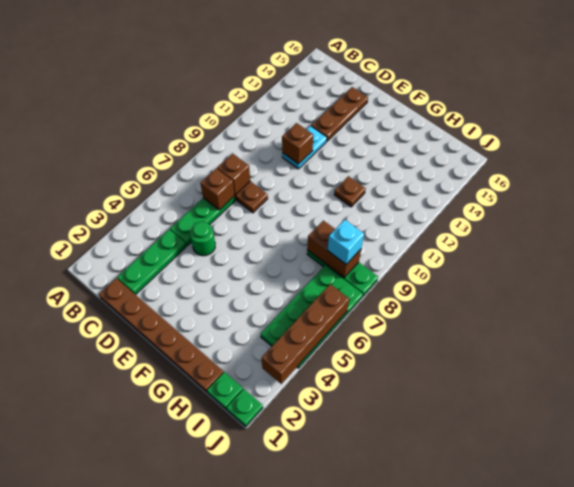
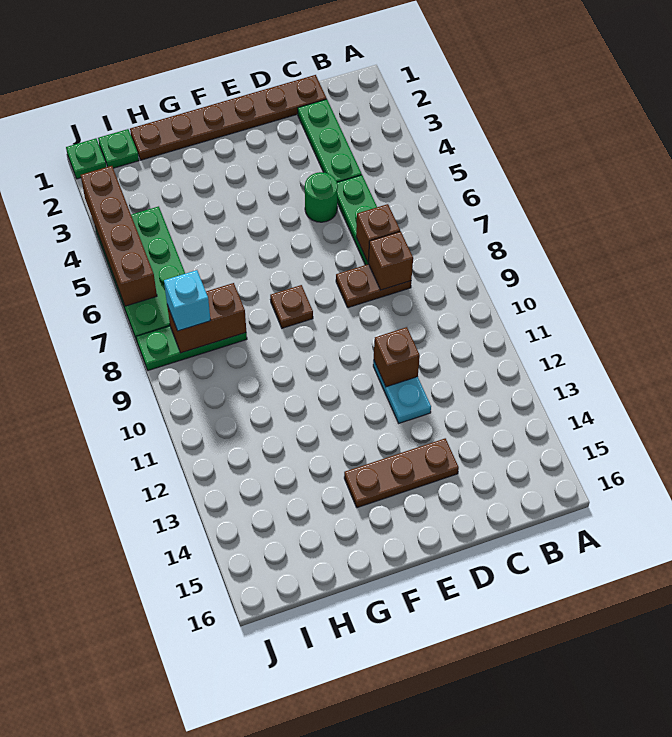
brown plate D13:D15 level 1 -> brown plate D14:F14 level 1
brown plate G11 level 1 -> brown plate F8 level 1

